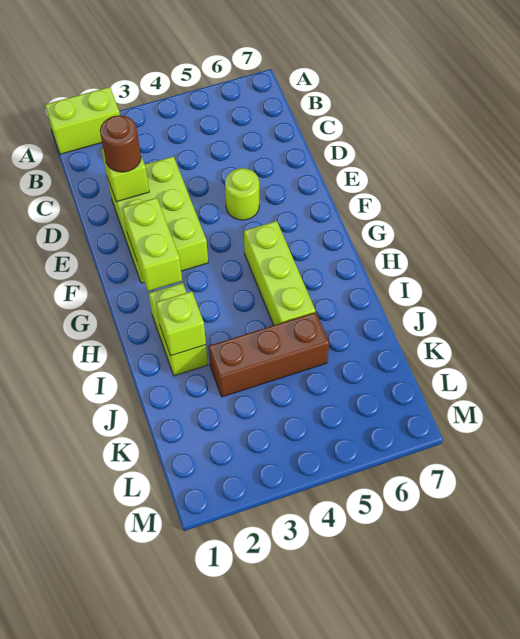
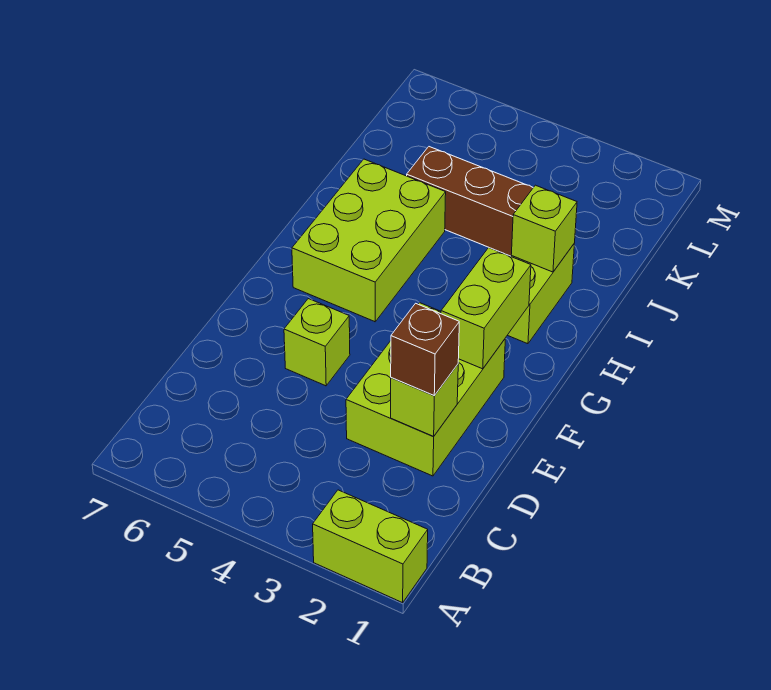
brown round brick D2 level 3 -> brown brick D2 level 3
lime round brick E5 level 1 -> lime brick E5 level 1
lime brick G5:I5 level 1 -> lime brick G5:I6 level 1

